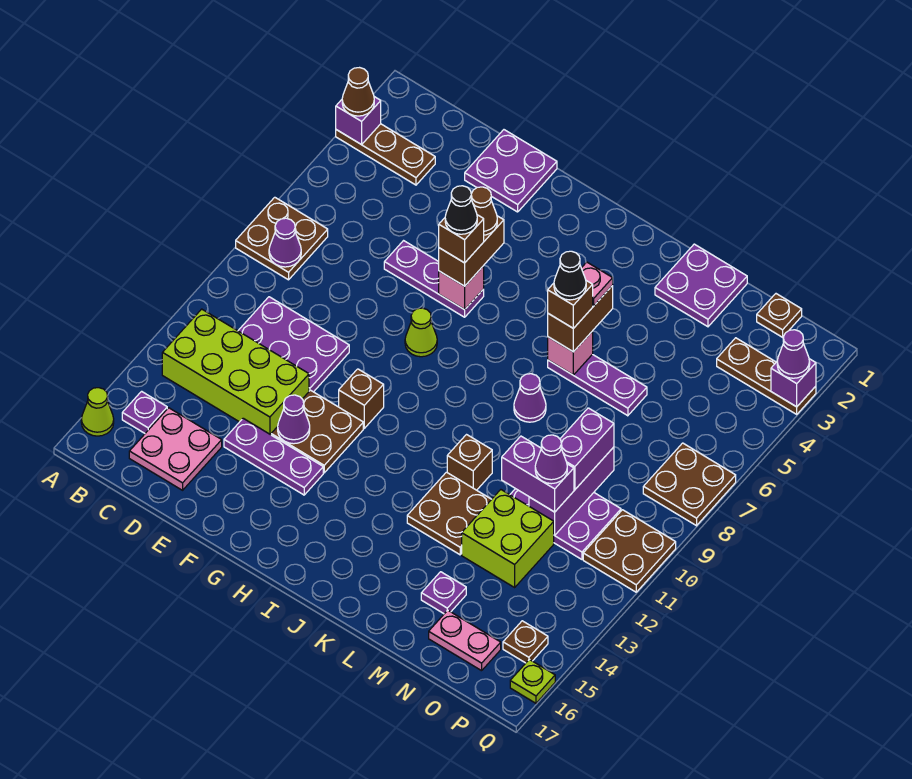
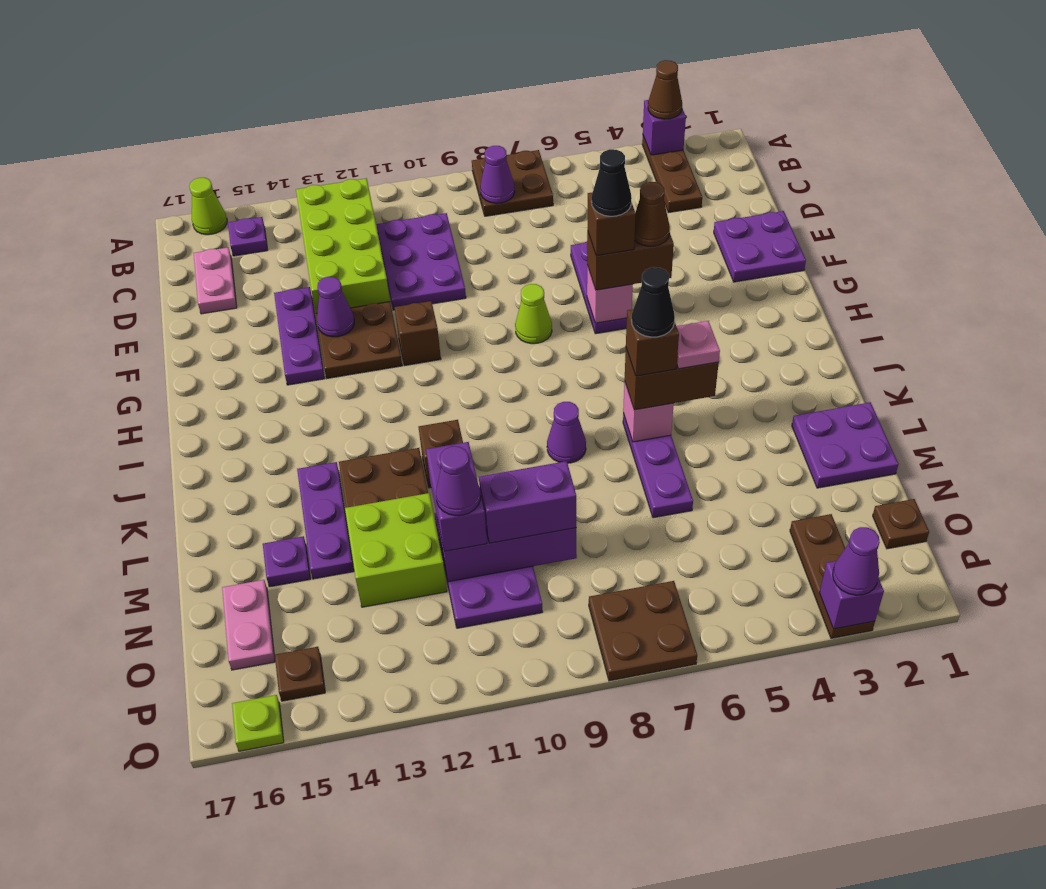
pink plate C15:D16 level 1 -> pink plate C16:D16 level 1
none -> purple plate K14:M14 level 1
brown plate P10:Q11 level 1 -> none

